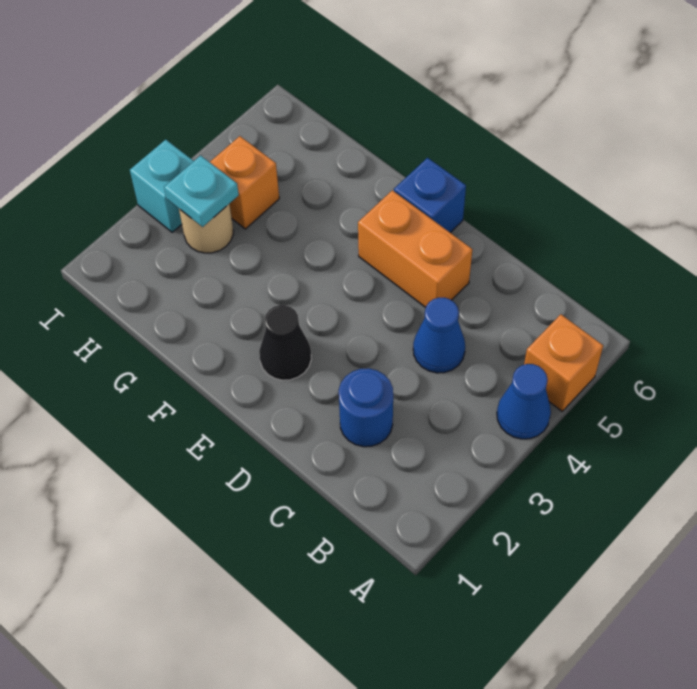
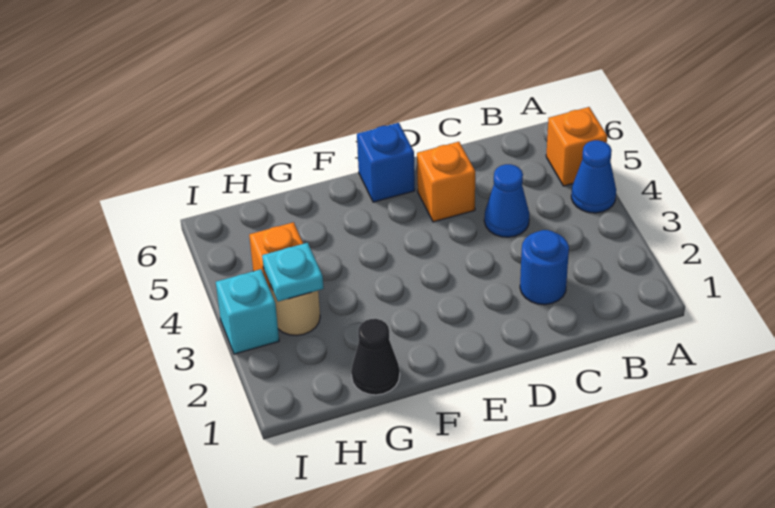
orange brick D5:E5 level 1 -> orange brick D5 level 1
black cone E2 level 1 -> black cone G1 level 1

